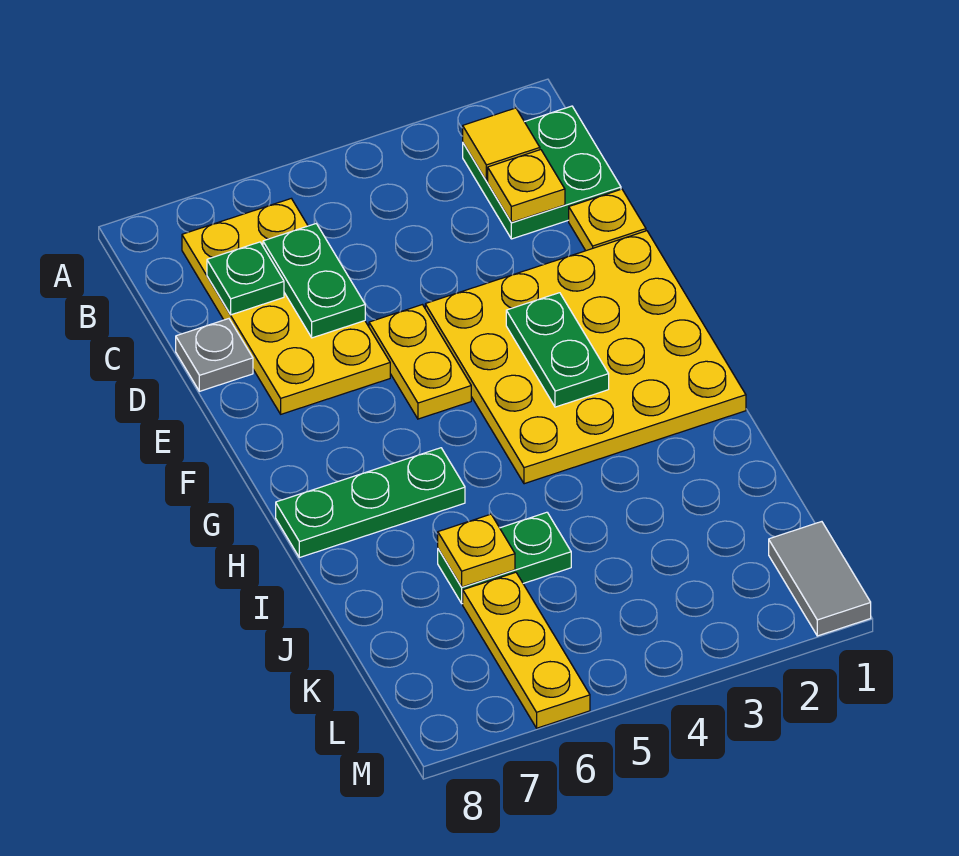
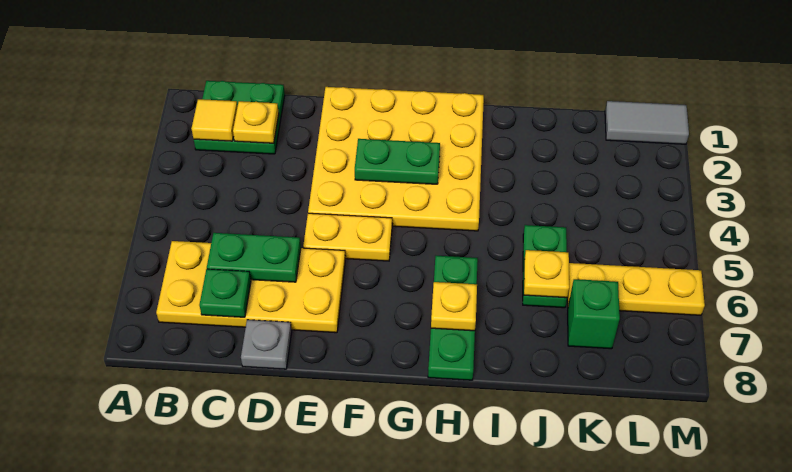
yellow plate D1 level 1 -> yellow plate H7 level 2
none -> green brick K7 level 1

